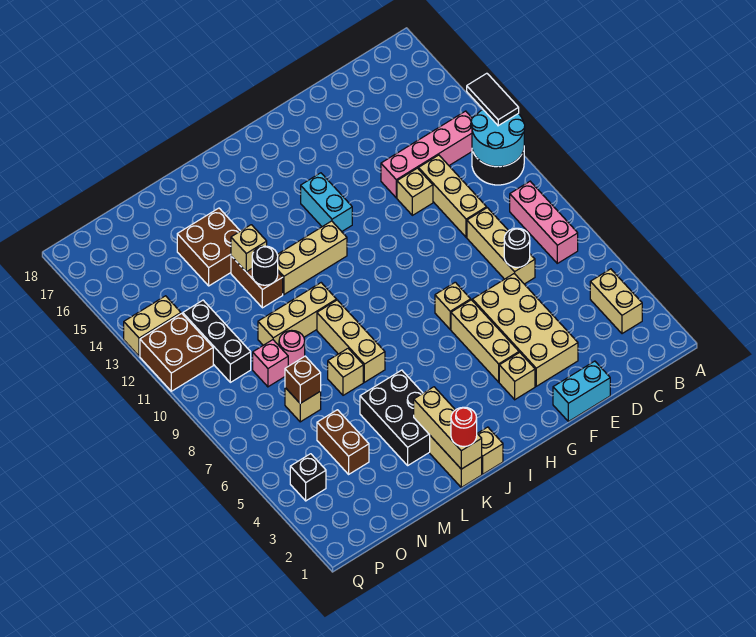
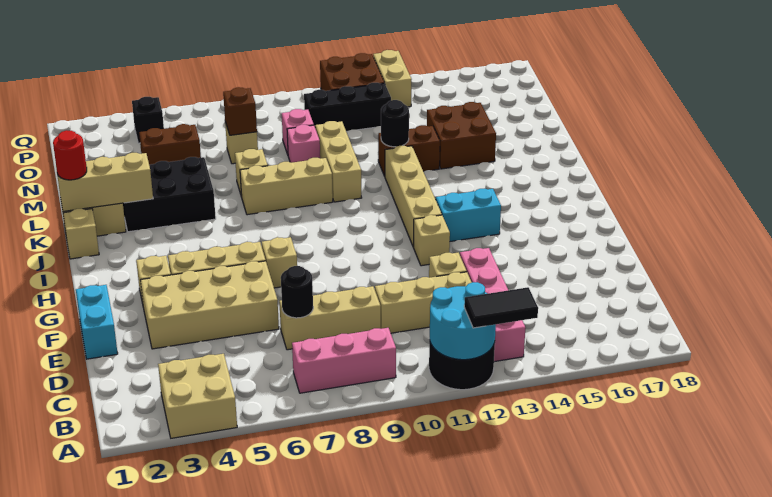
tan brick B3:B4 level 1 -> tan brick A3:B4 level 1
tan brick I12:K12 level 1 -> tan brick H12:K12 level 1
tan brick L13 level 2 -> tan brick G12 level 1
pink round brick M9 level 1 -> pink brick M9 level 1

